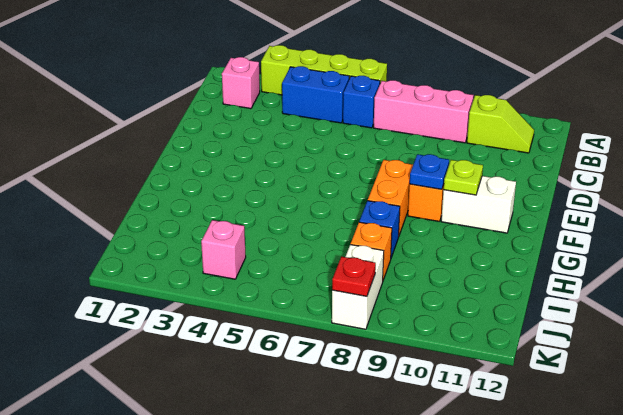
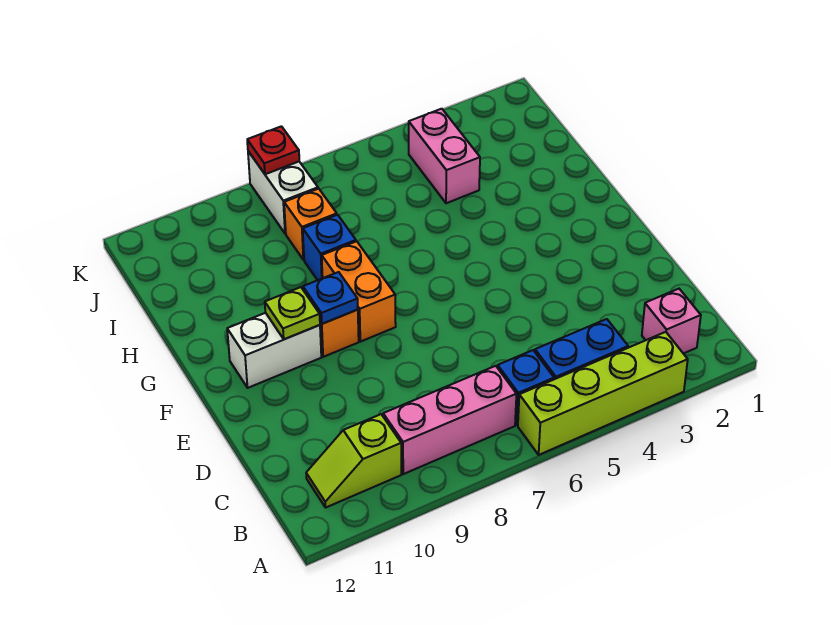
pink brick J4 level 1 -> pink brick I4:J4 level 1

